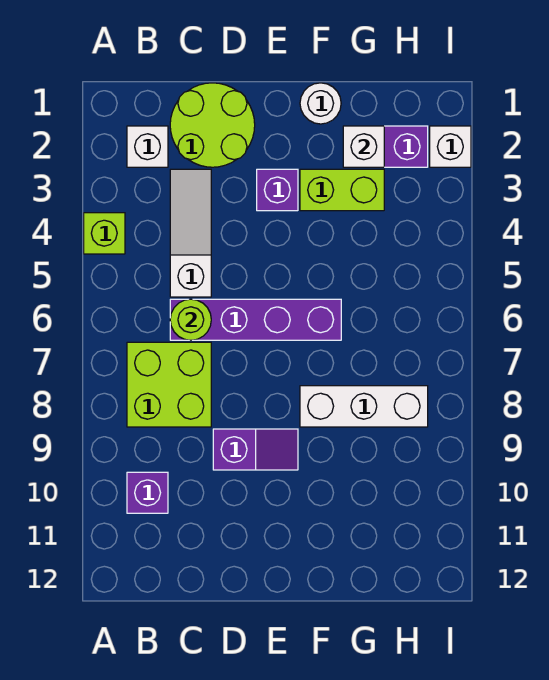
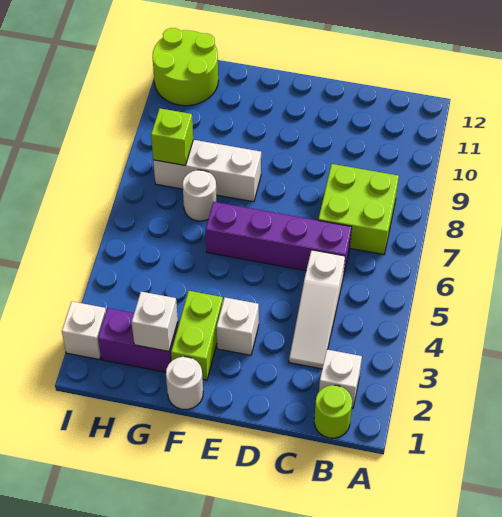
lime brick A4 level 1 -> lime brick H8 level 2
purple brick B10 level 1 -> none
lime round brick C1:D2 level 1 -> lime round brick H11:I12 level 1
lime round brick C6 level 2 -> lime round brick B1 level 1
purple slope D9:E9 level 1 top D -> none
purple brick E3 level 1 -> white brick E3 level 1
lime brick F3:G3 level 1 -> lime brick F2:F3 level 1
none -> white round brick G7 level 1

